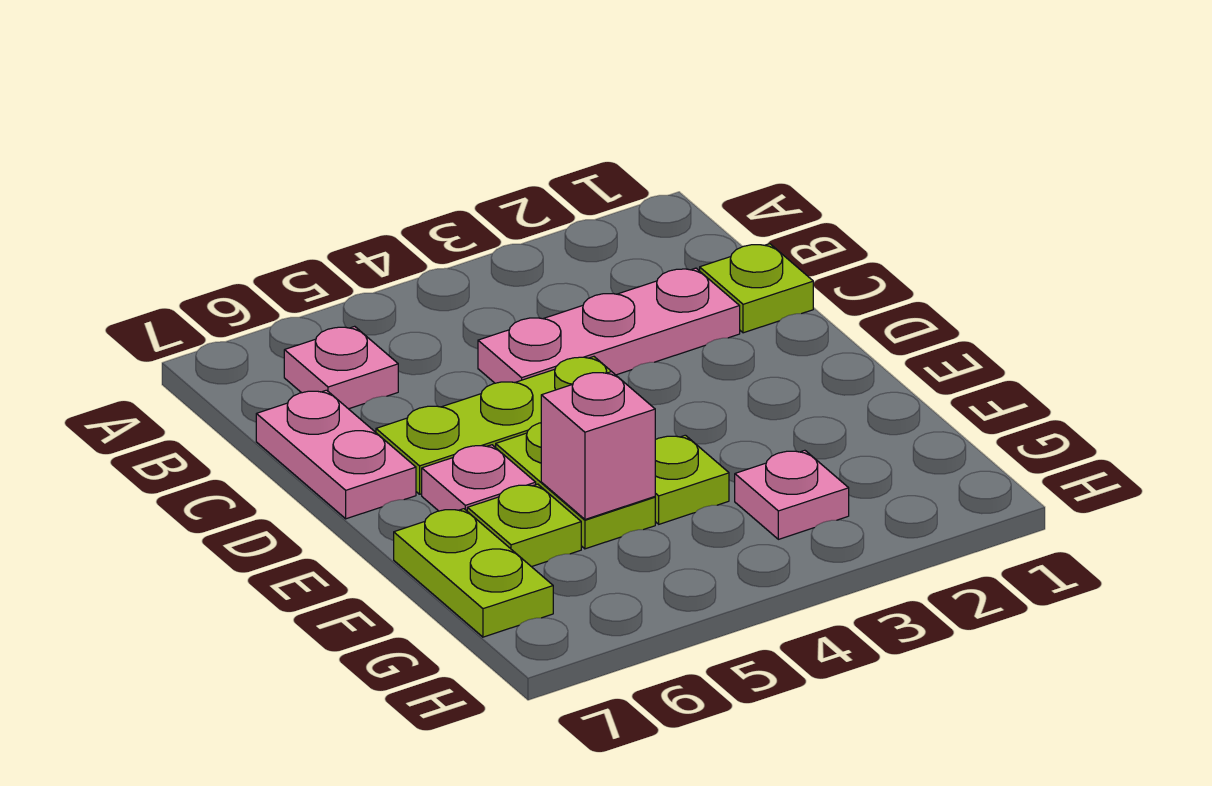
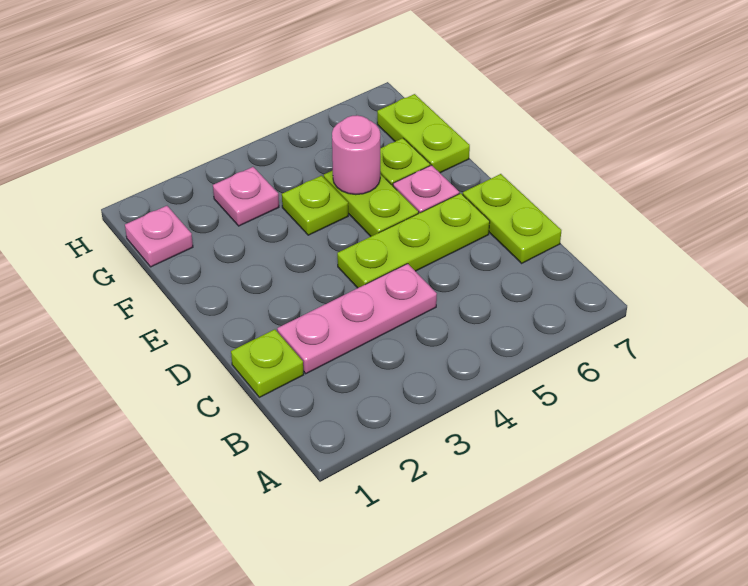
pink plate B6 level 1 -> pink plate G1 level 1
pink plate C7:D7 level 1 -> lime plate C7:D7 level 1
pink brick F5 level 2 -> pink round brick F5 level 2

